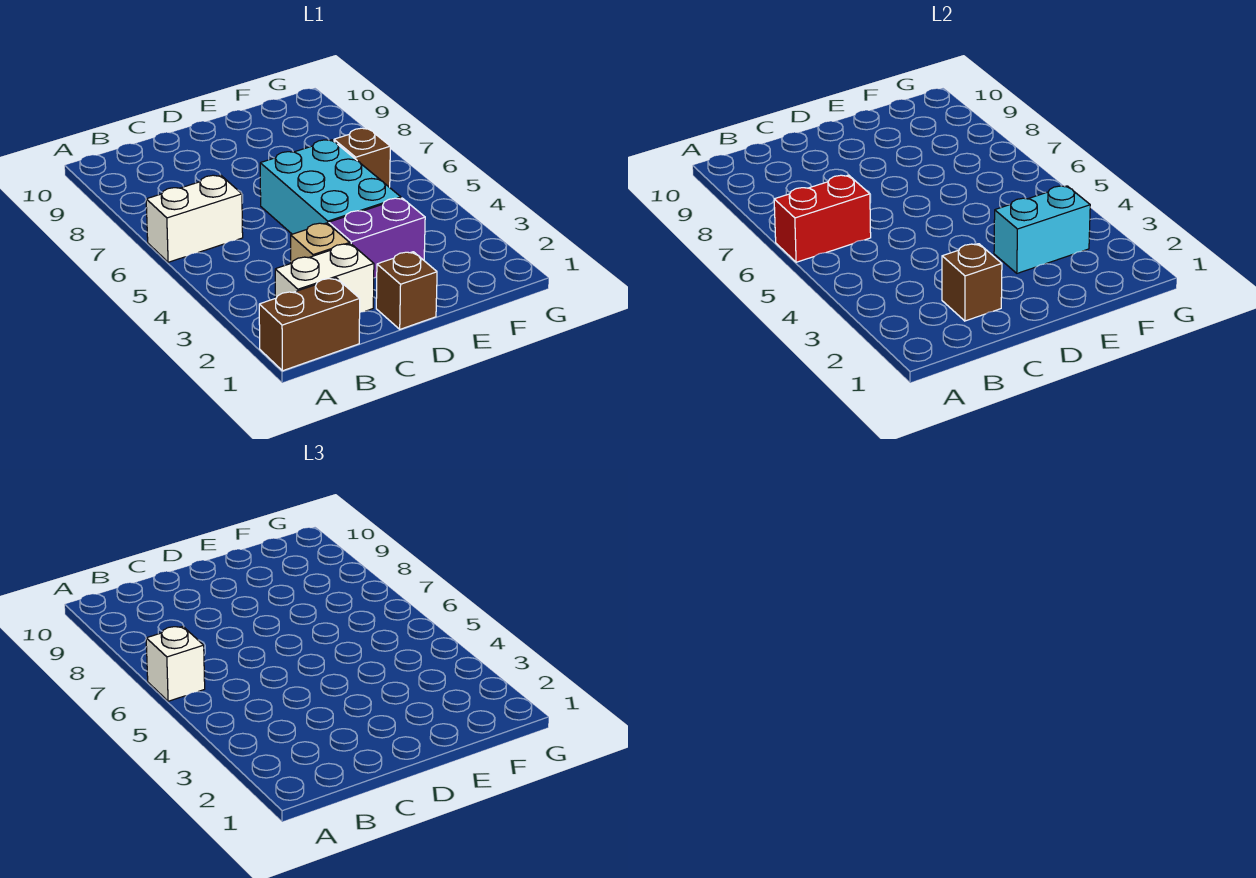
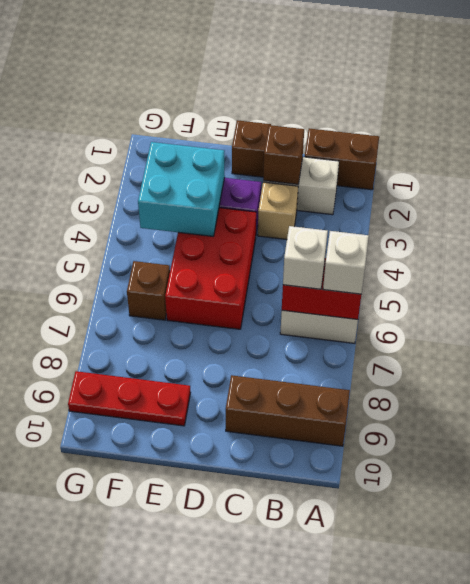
none -> brown brick A9:C9 level 1
none -> white brick B6 level 3
cyan brick D4:E6 level 1 -> red brick D4:E6 level 1
cyan brick E3:F3 level 2 -> cyan brick E3:F4 level 2
none -> red plate E9:G9 level 1

